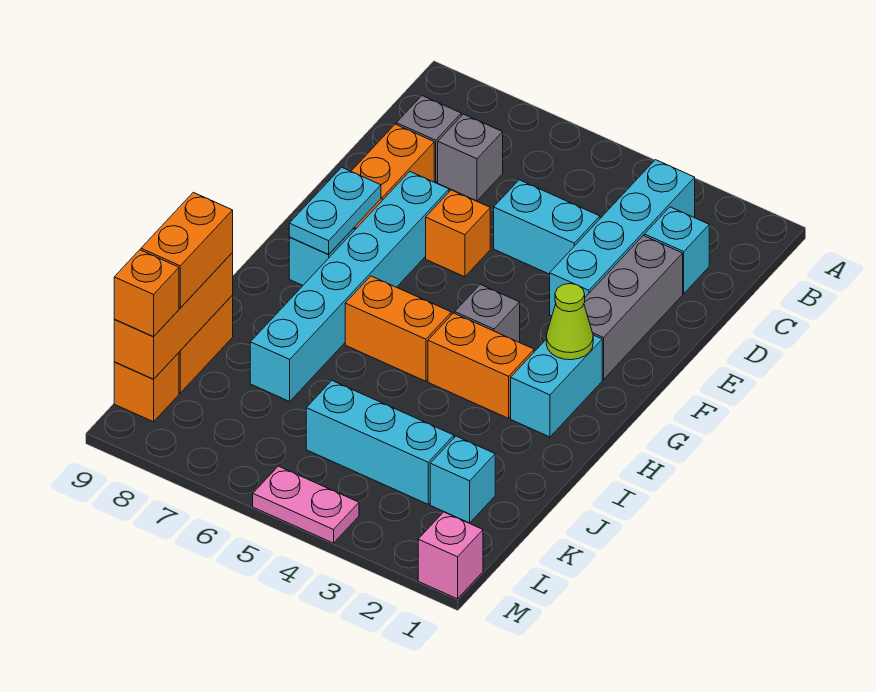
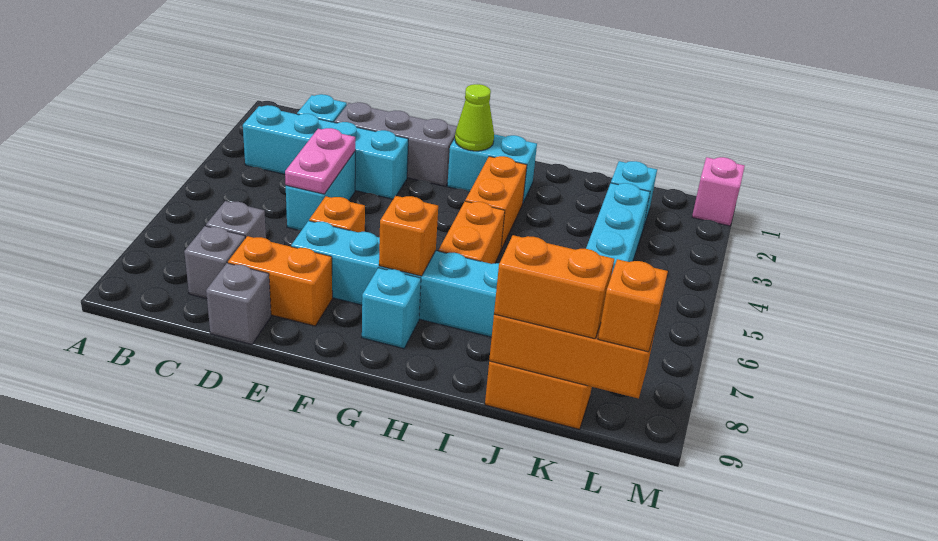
cyan plate F8:G8 level 2 -> none
grey brick G4 level 1 -> grey brick D9 level 1
orange brick L9 level 1 -> orange brick G7 level 2
pink plate M4:M5 level 1 -> pink plate D4:D5 level 2

